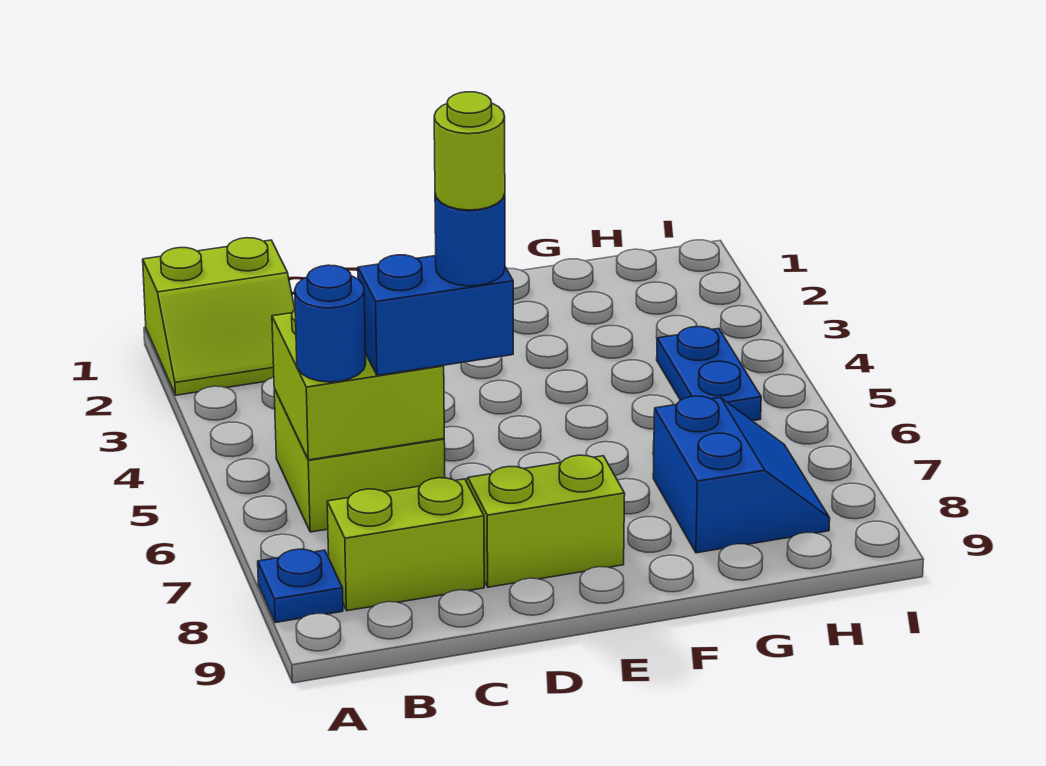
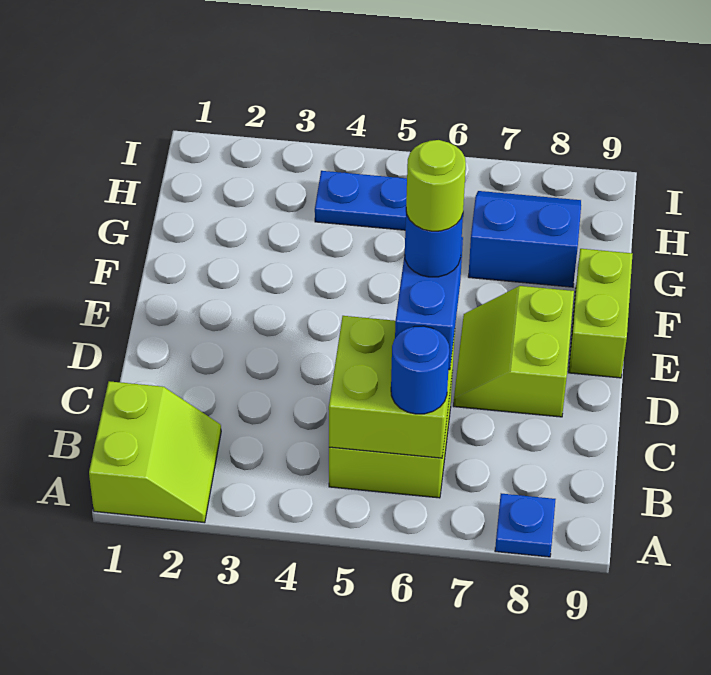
lime brick B8:C8 level 1 -> lime brick E9:F9 level 1

